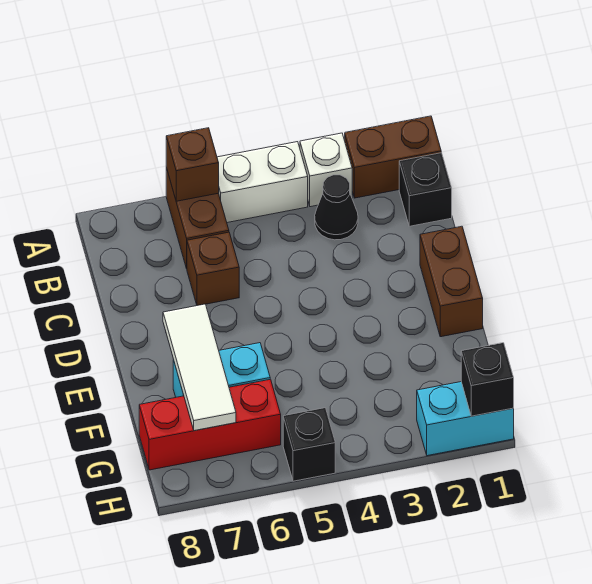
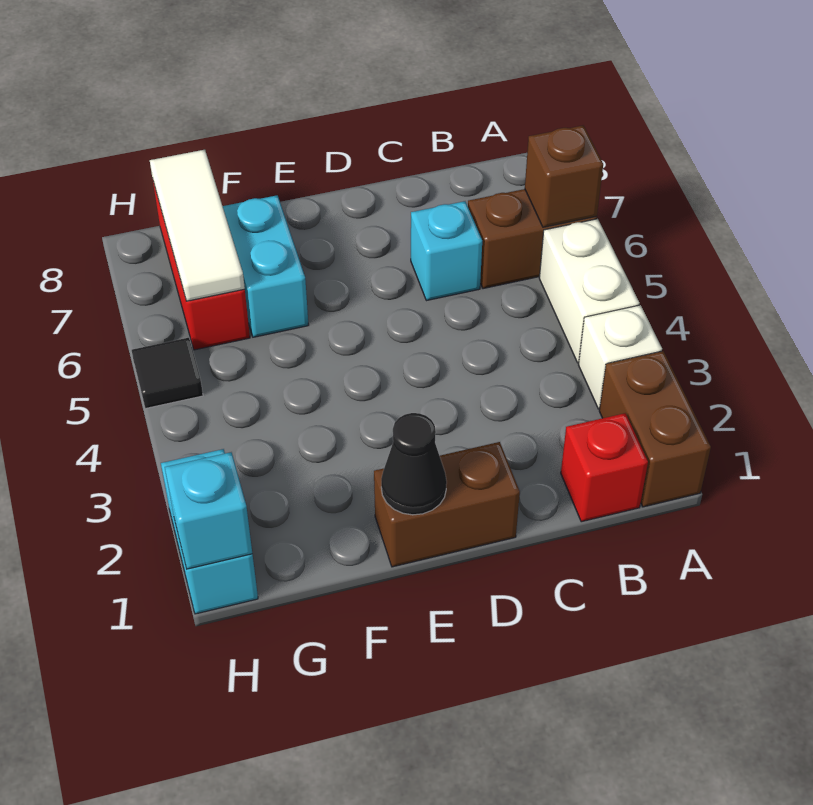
black brick B1 level 1 -> red brick B1 level 1
black cone B3 level 1 -> black cone E1 level 2
brown brick C6 level 1 -> cyan brick C6 level 1
white tile E7:G7 level 2 -> white tile G6:G8 level 2
black brick H1 level 2 -> cyan brick H1 level 2
black brick H5 level 1 -> black tile H5 level 1

